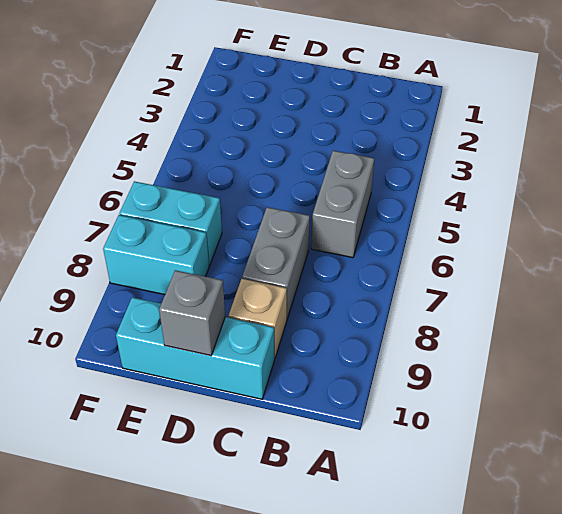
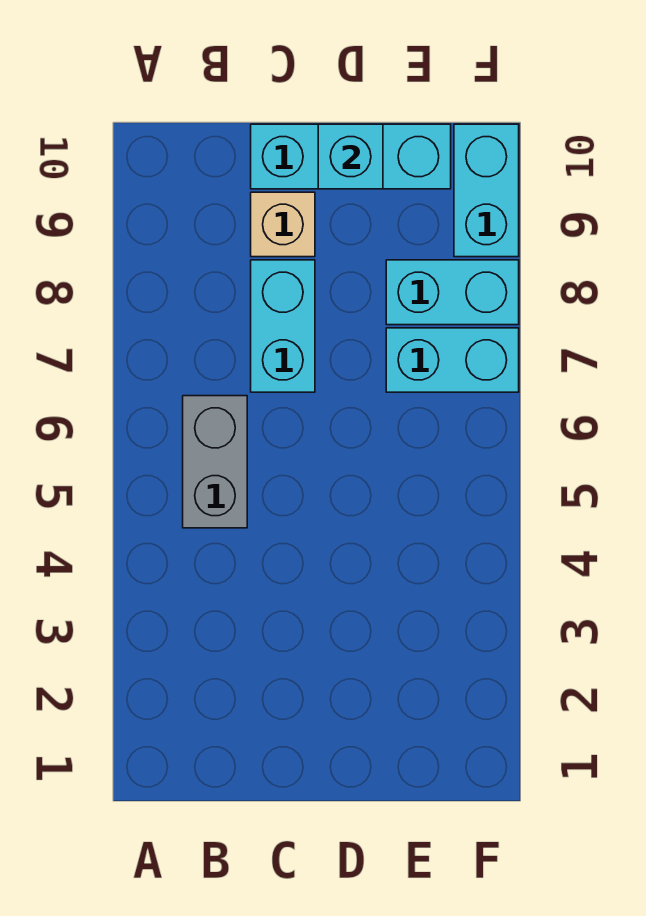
grey brick C7:C8 level 1 -> cyan brick C7:C8 level 1
grey brick D10 level 2 -> cyan brick D10 level 2
none -> cyan brick F9:F10 level 1

